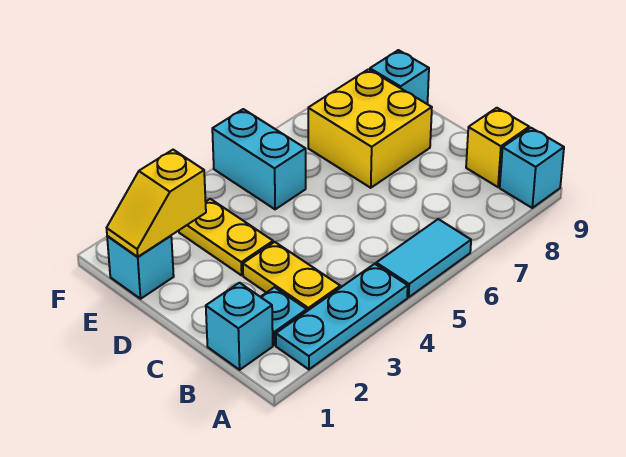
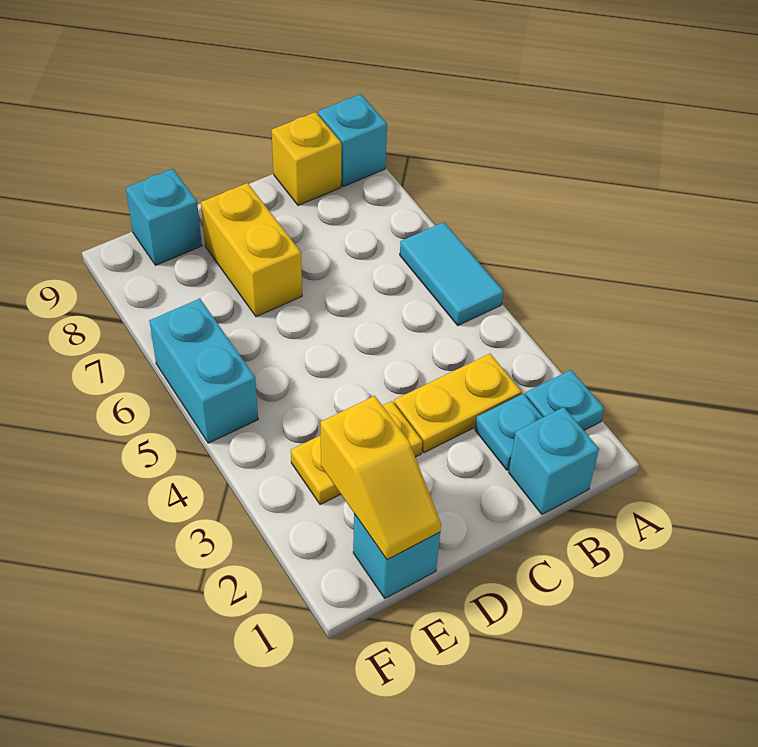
cyan plate A2:A4 level 1 -> cyan plate A2 level 1
yellow brick D7:E8 level 1 -> yellow brick D7:D8 level 1
cyan brick E5:F5 level 1 -> cyan brick F5:F6 level 1

